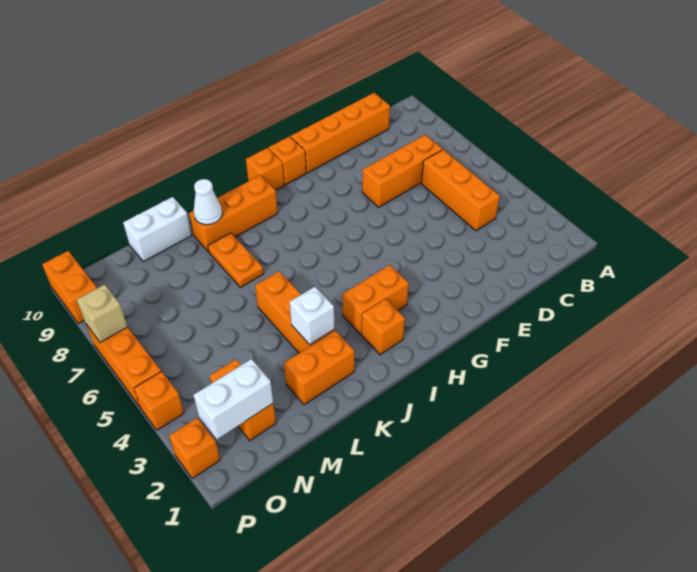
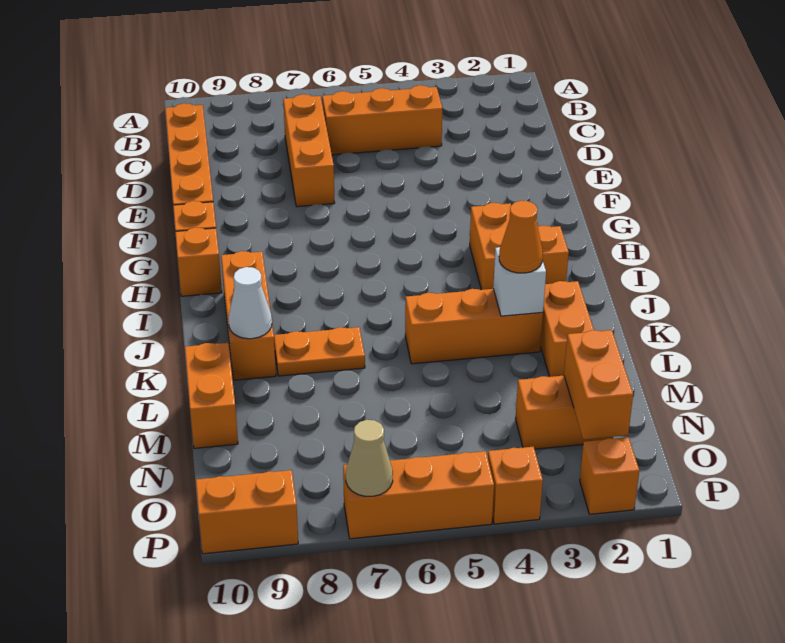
none -> orange cone K3 level 3
white brick L10:M10 level 1 -> orange brick L10:M10 level 1
white brick N2:O2 level 2 -> orange brick N2:O2 level 2
tan brick P7 level 2 -> tan cone P7 level 2

